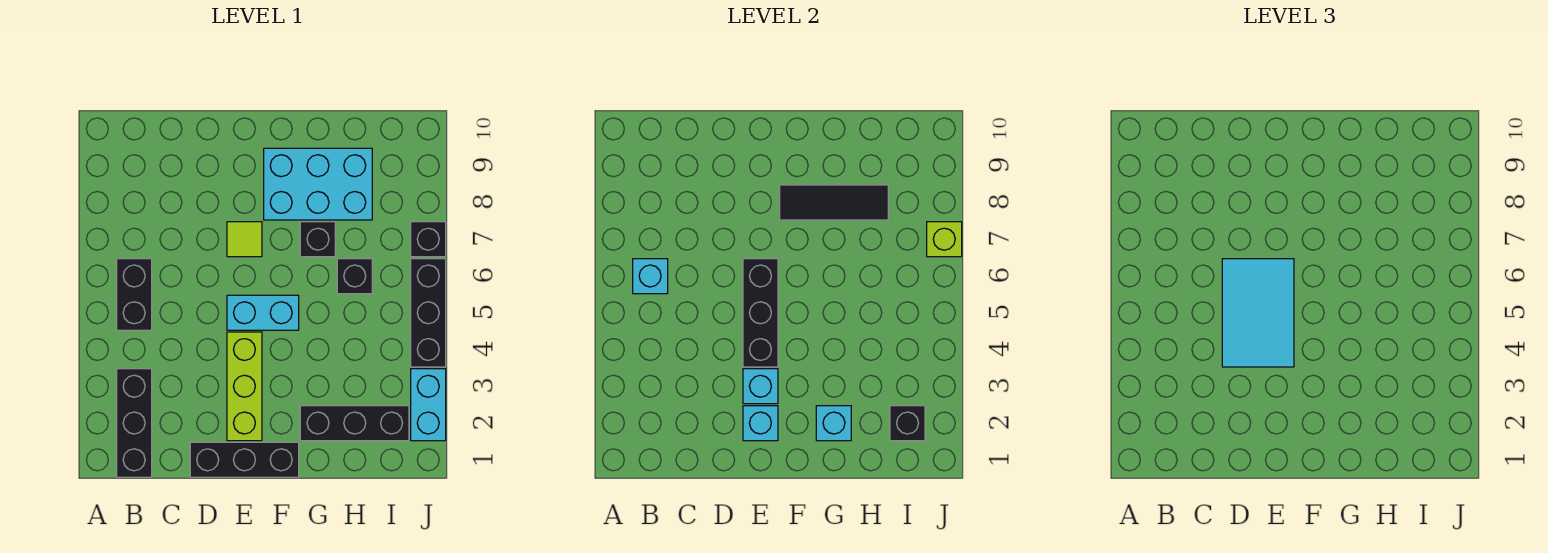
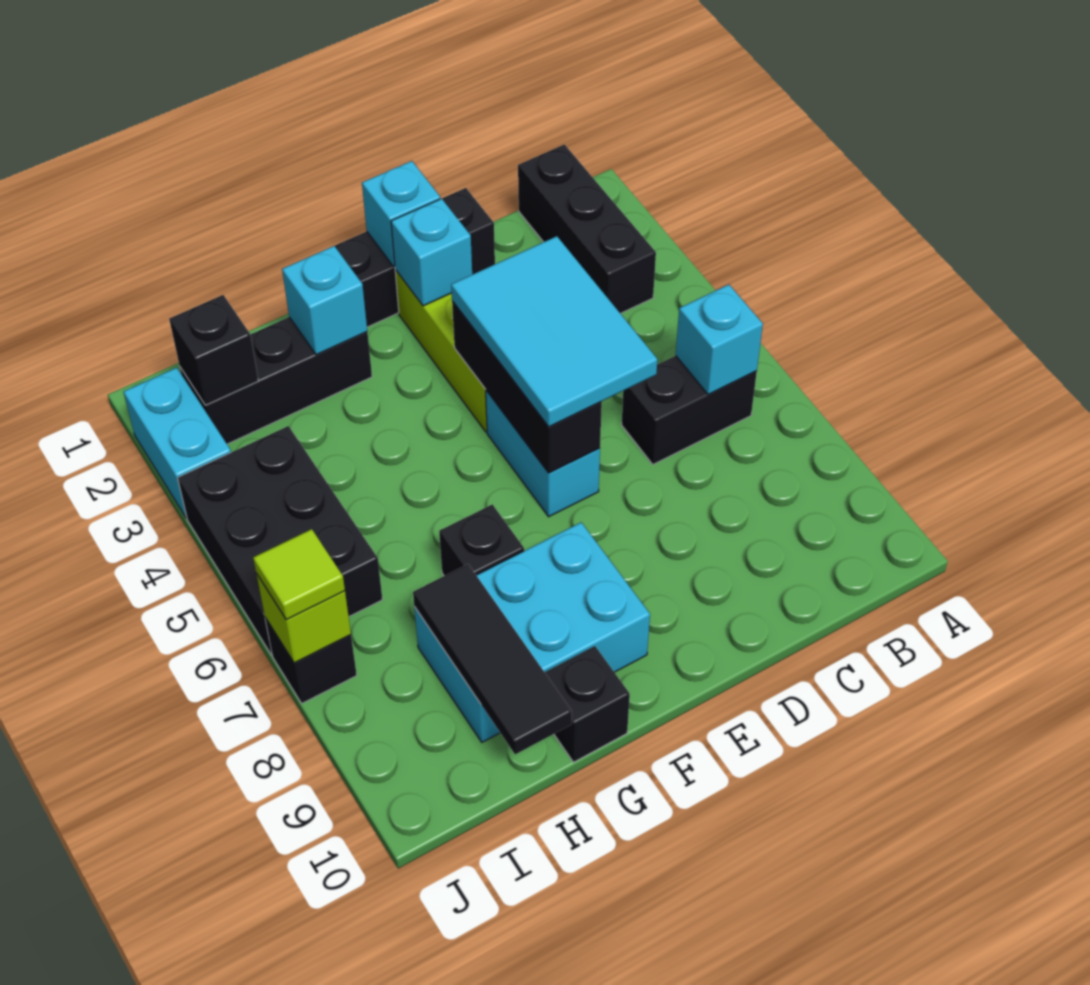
black brick B5:B6 level 1 -> black brick B6:C6 level 1
cyan brick E3 level 2 -> cyan brick E1 level 2
cyan brick E5:F5 level 1 -> cyan brick E5:E6 level 1
lime tile E7 level 1 -> lime tile J7 level 3
black tile F8:H8 level 2 -> black tile H8:H10 level 2
black brick H6 level 1 -> black brick G10 level 1
black brick J4:J6 level 1 -> black brick I4:J6 level 1

